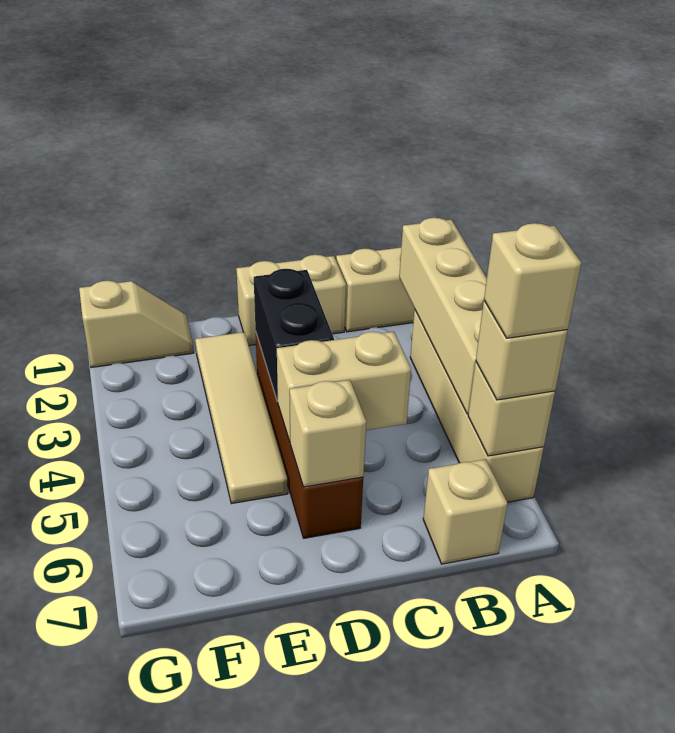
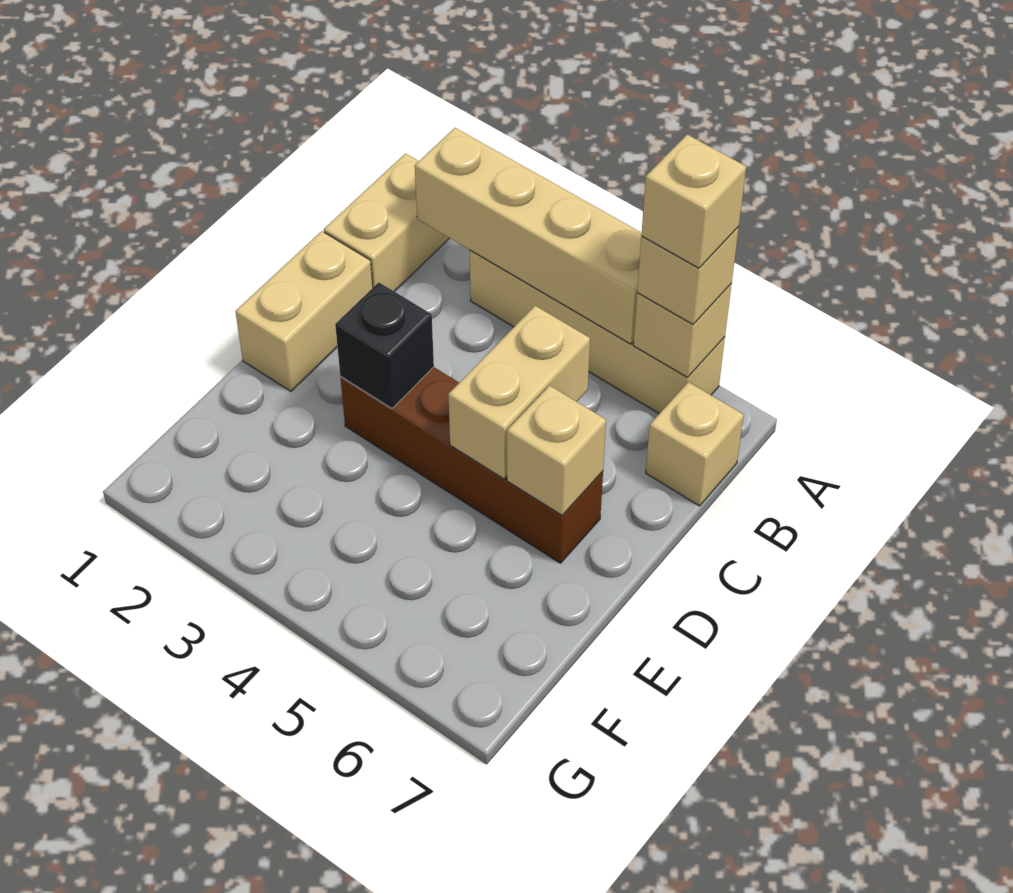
black brick D3:D4 level 2 -> black brick D3 level 2
tan tile E2:E5 level 1 -> none
tan slope F1:G1 level 1 top G -> none

